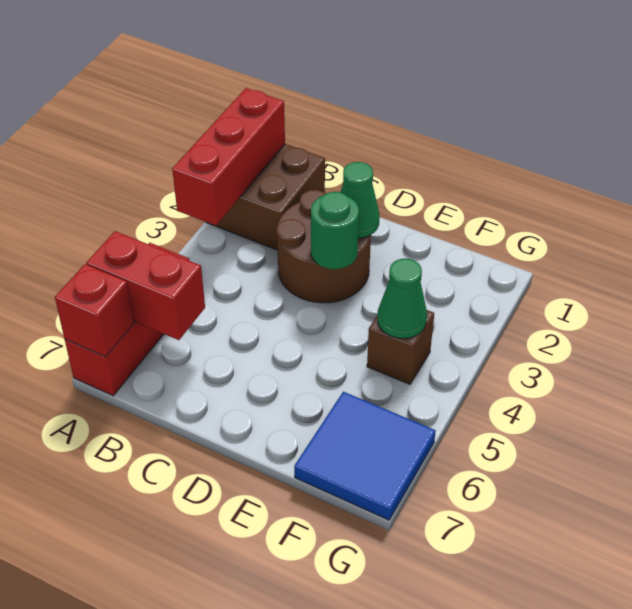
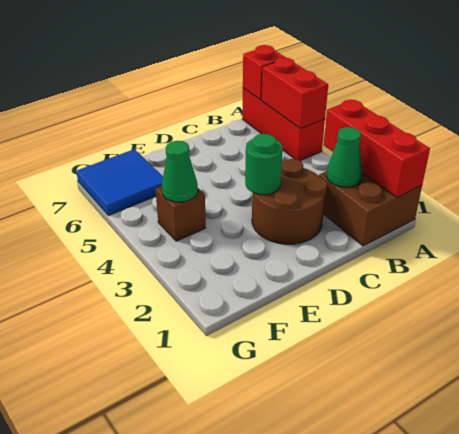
red brick A6:B6 level 2 -> red brick A5:A6 level 2
green cone D2 level 2 -> green cone B2 level 2

